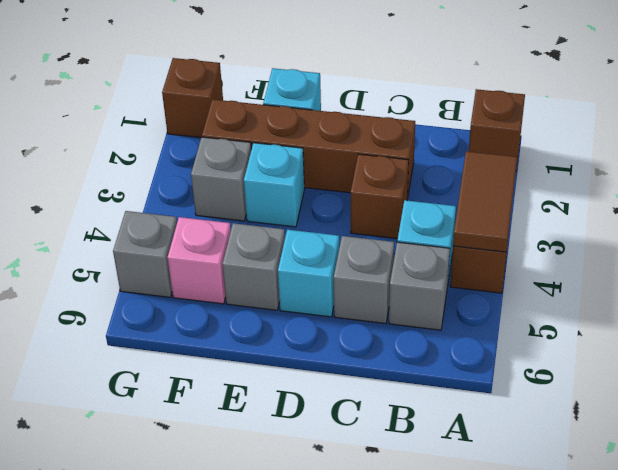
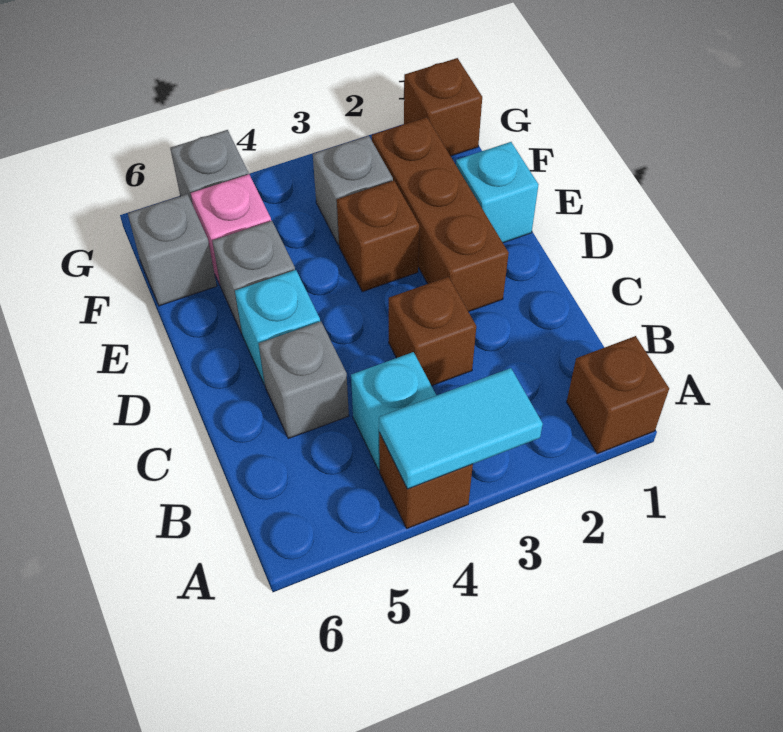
brown tile A3:A4 level 2 -> cyan tile A3:A4 level 2
grey brick B5 level 1 -> grey brick F6 level 1
brown brick C2:F2 level 1 -> brown brick D2:F2 level 1
cyan brick E3 level 1 -> brown brick E3 level 1

